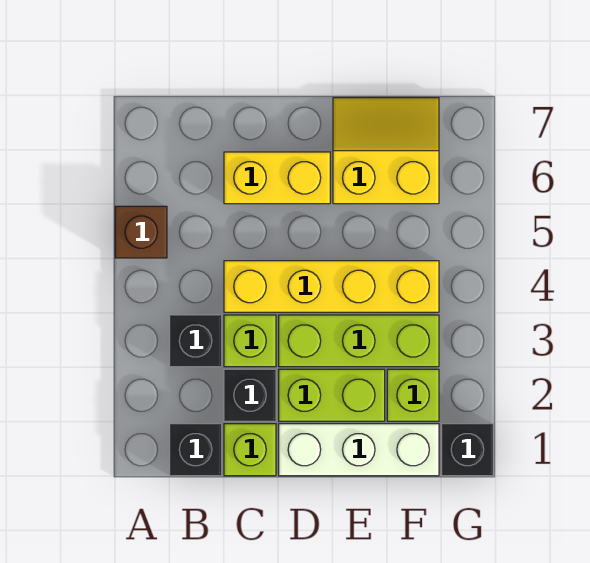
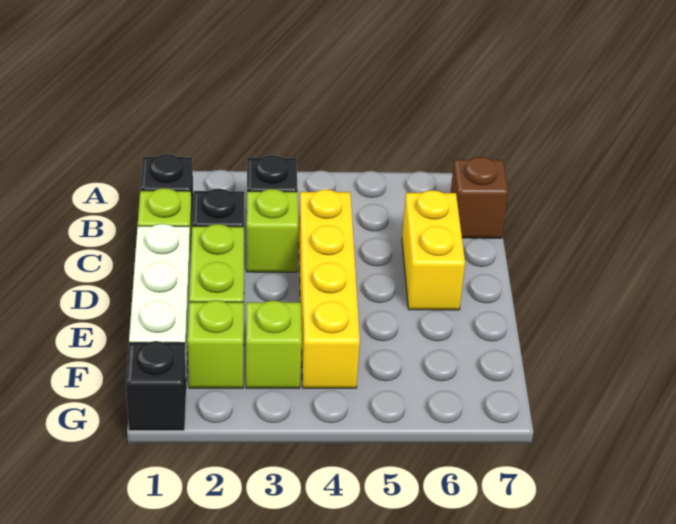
brown brick A5 level 1 -> brown brick B7 level 1
lime brick D3:F3 level 1 -> lime brick F3 level 1
yellow slope E6:F7 level 1 top 6 -> none

